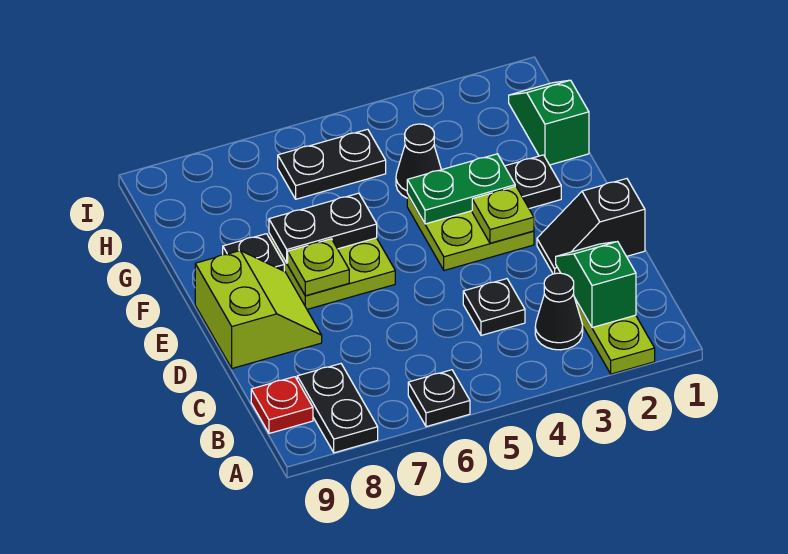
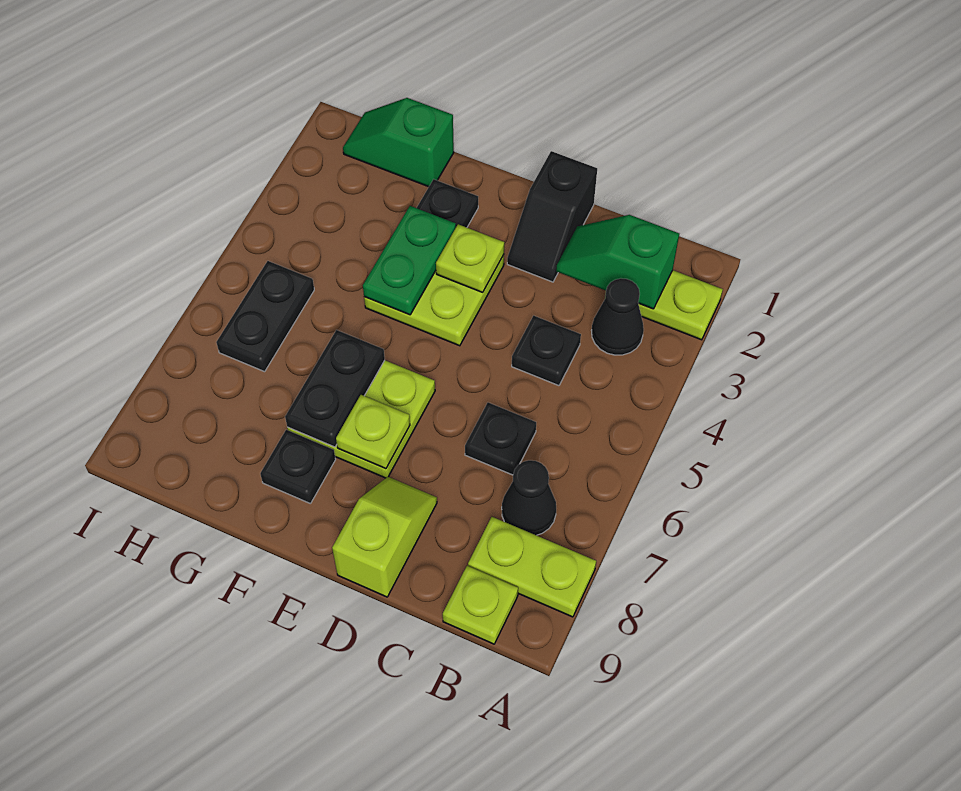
black plate A6 level 1 -> black plate C6 level 1
black plate A8:B8 level 1 -> lime plate A8:B8 level 1
red plate B9 level 1 -> lime plate B9 level 1
lime slope D8:E9 level 1 top 9 -> lime slope D8:D9 level 1 top 9
black cone G4 level 1 -> black cone B7 level 1

